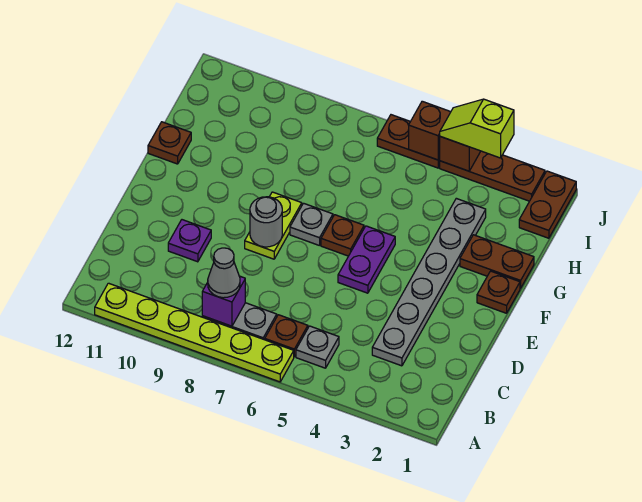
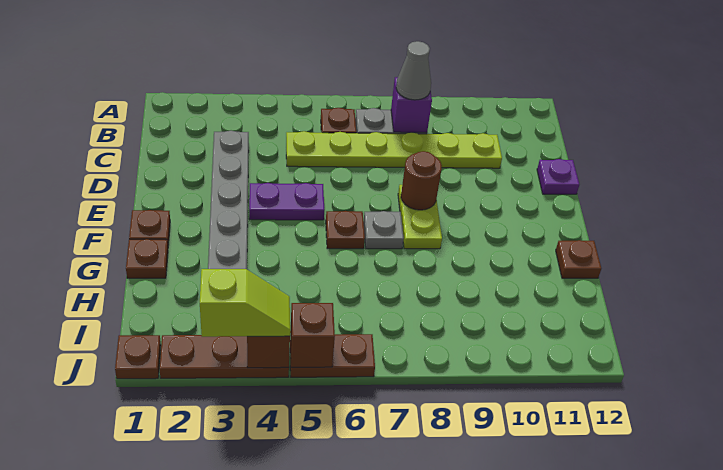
lime plate A6:A11 level 1 -> lime plate C5:C10 level 1
grey plate B5 level 1 -> none
purple plate D10 level 1 -> purple plate D12 level 1
purple plate E5:F5 level 1 -> purple plate E4:E5 level 1
grey round brick E8 level 2 -> brown round brick E8 level 2
brown plate G1:G2 level 1 -> brown plate G1 level 1
brown plate I1:J1 level 1 -> brown plate J1 level 1

